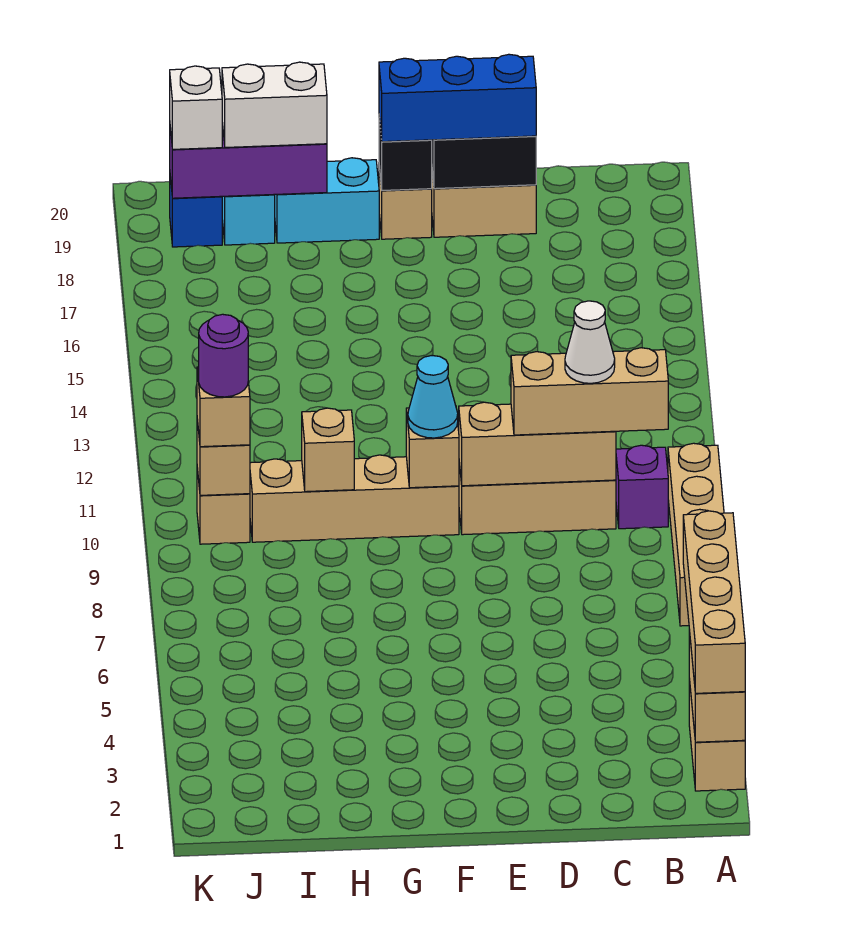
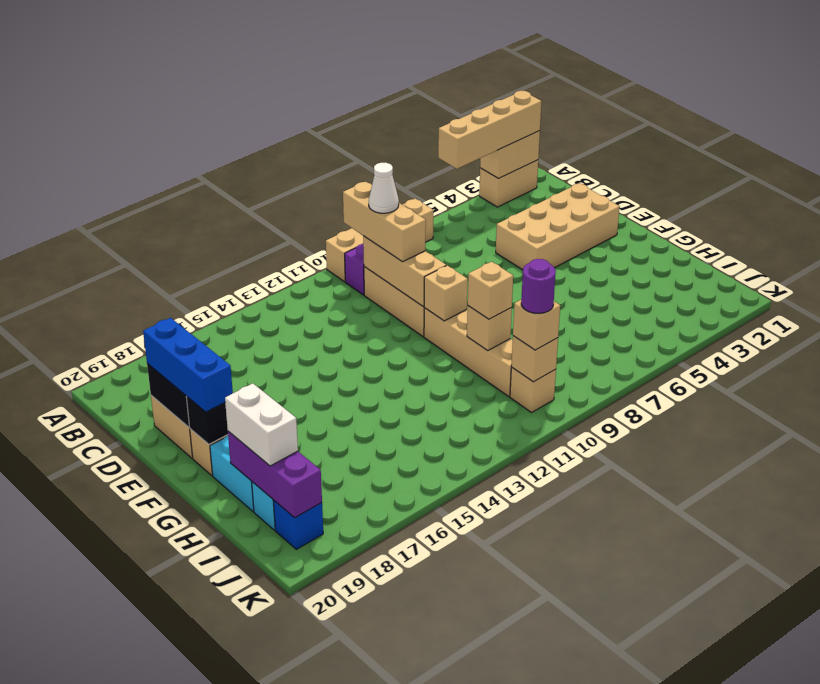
none -> tan brick D2:E5 level 1
cyan cone F10 level 3 -> none
none -> tan brick H10 level 3
white brick J19 level 3 -> none

